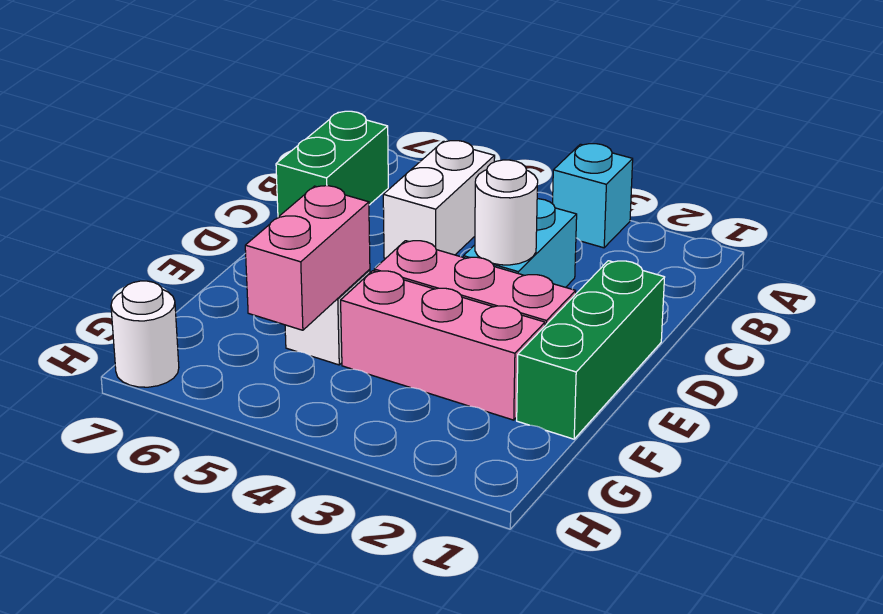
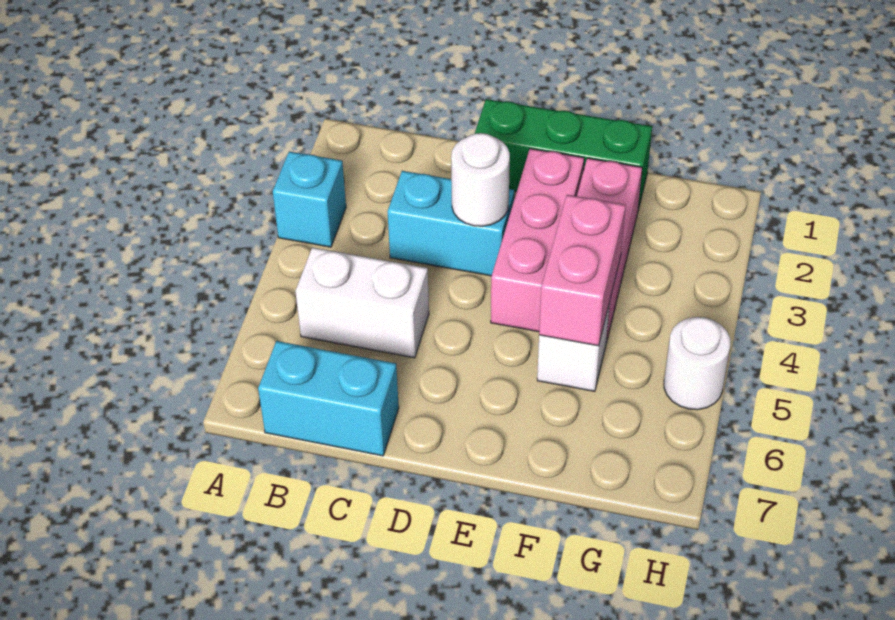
green brick B7:C7 level 1 -> cyan brick B7:C7 level 1
pink brick F5:G5 level 2 -> pink brick F4:F5 level 2
white round brick H7 level 1 -> white round brick H5 level 1

